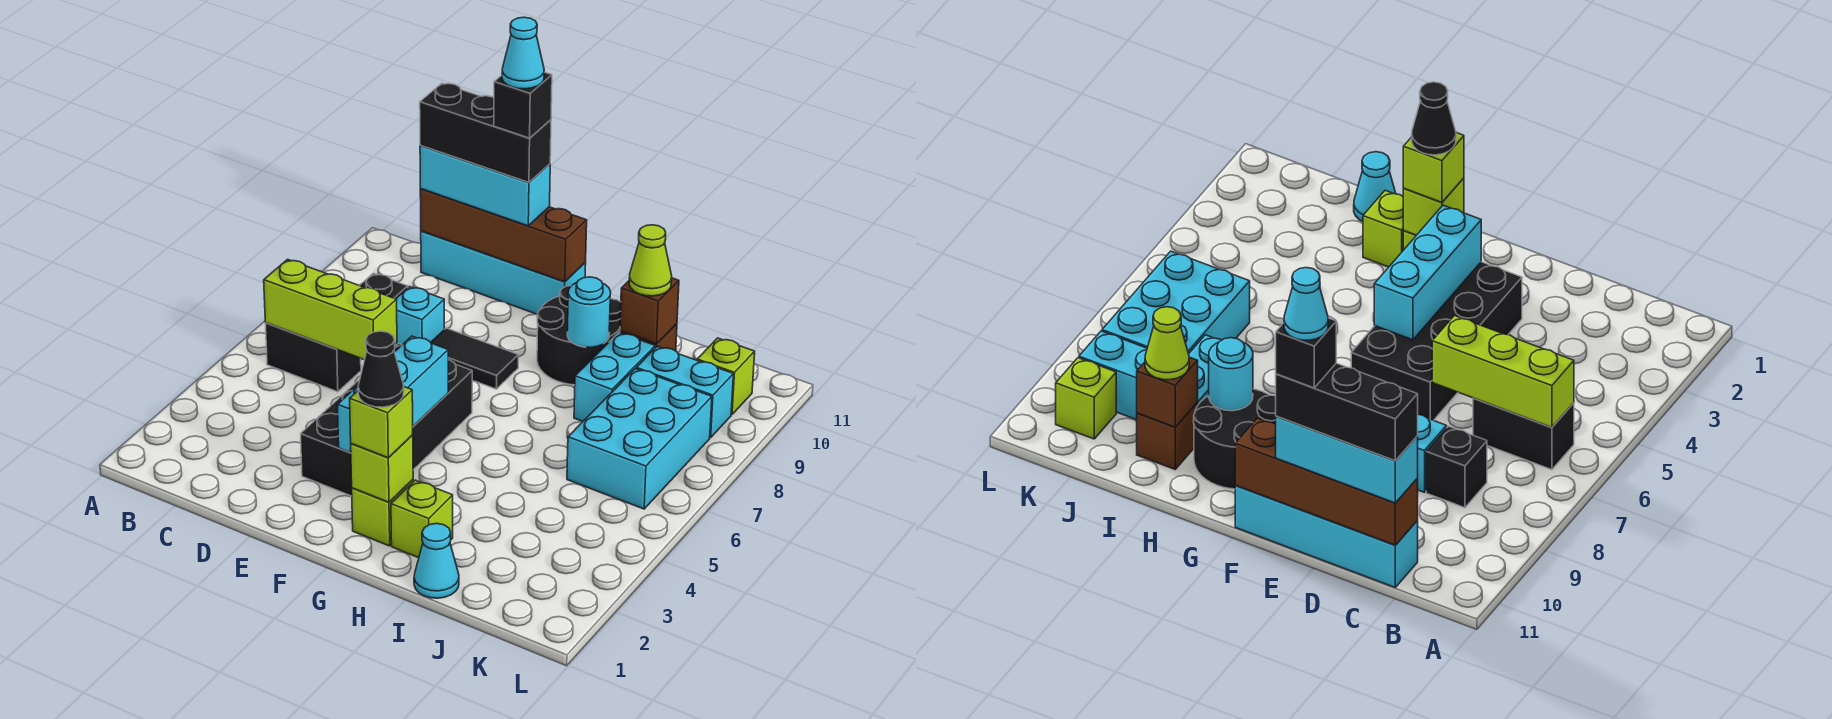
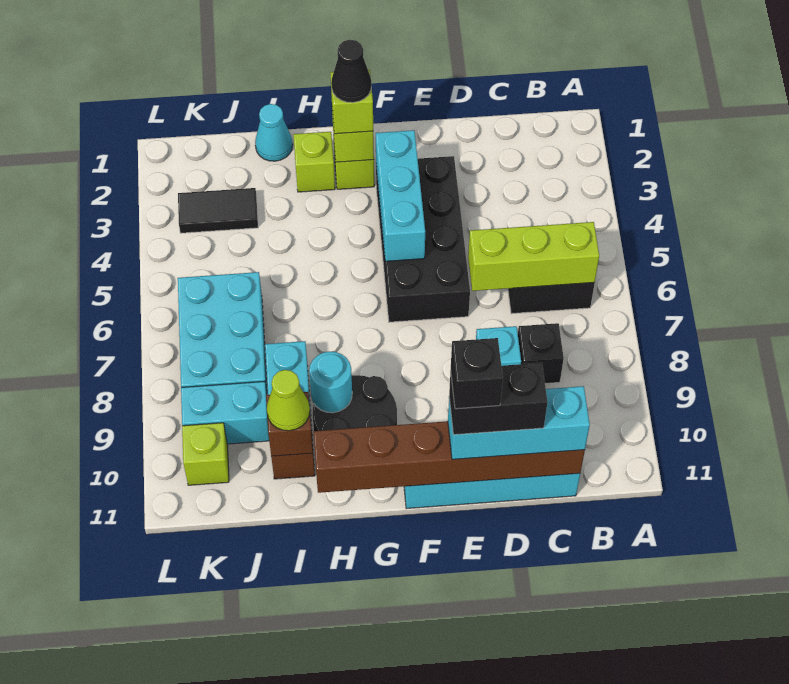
brown brick C11:F11 level 2 -> brown brick C11:H11 level 2
black brick C11:E11 level 4 -> black brick D11:E11 level 4
black tile E8:F8 level 1 -> black tile J3:K3 level 1
cyan cone E11 level 6 -> none

